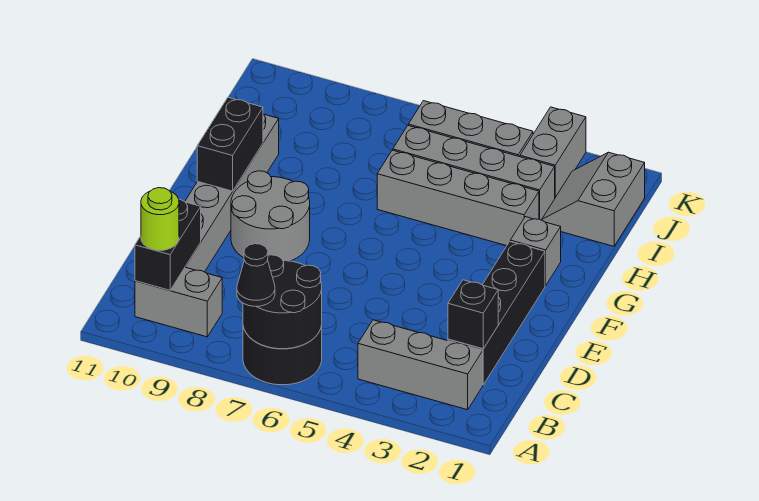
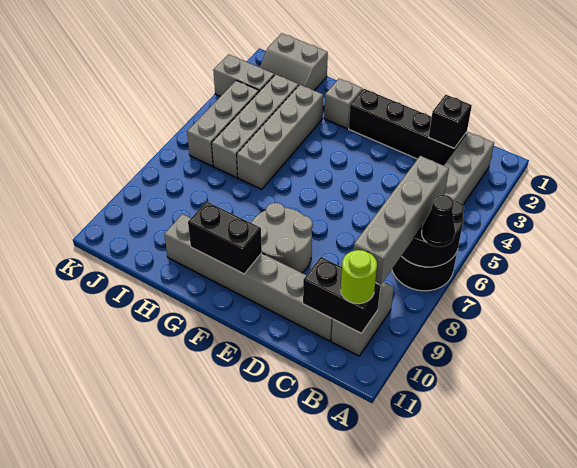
none -> grey brick B6:B9 level 3

